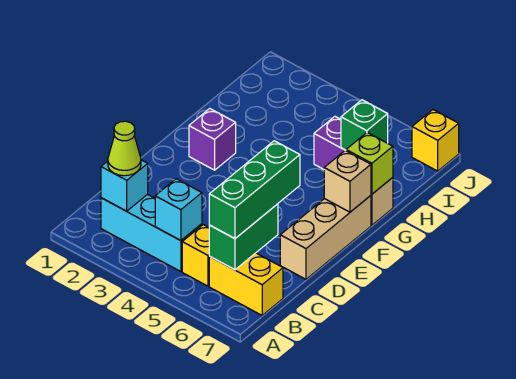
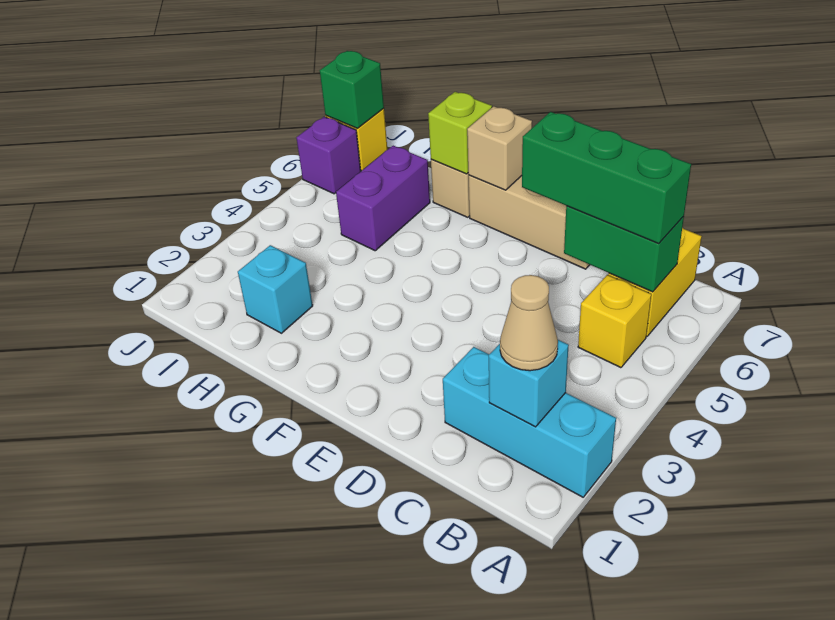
cyan brick B2:B4 level 1 -> cyan brick A2:C2 level 1
lime cone B2 level 3 -> tan cone B2 level 3
cyan brick B4 level 2 -> cyan brick H2 level 1
purple brick F2 level 1 -> purple brick J6 level 1
green brick H6 level 2 -> green brick J7 level 2

